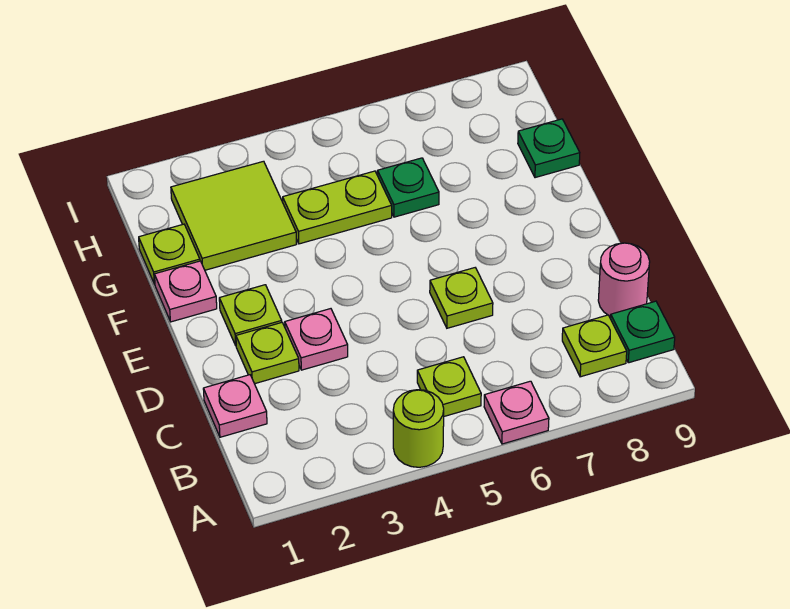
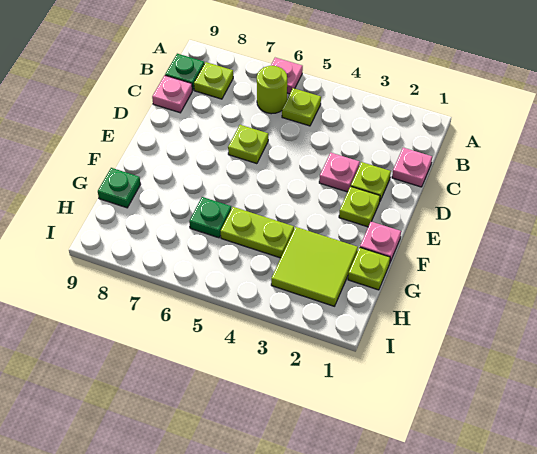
lime round brick A4 level 1 -> lime round brick B6 level 1
pink round brick C9 level 1 -> pink plate C9 level 1

